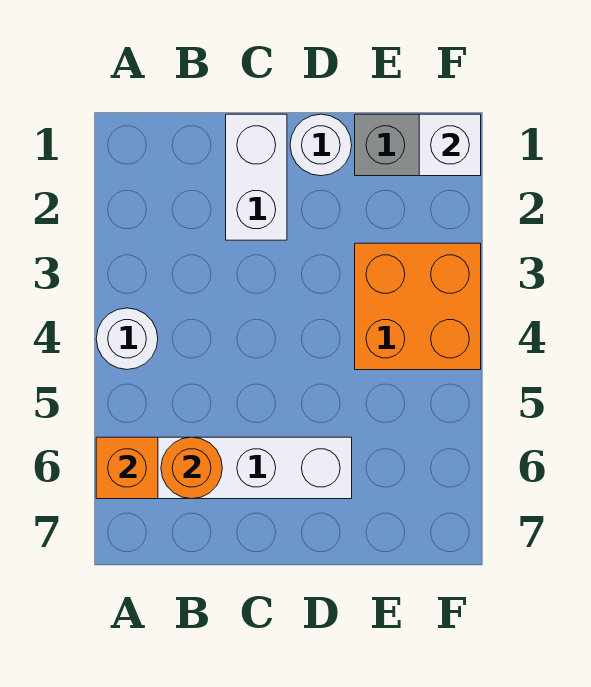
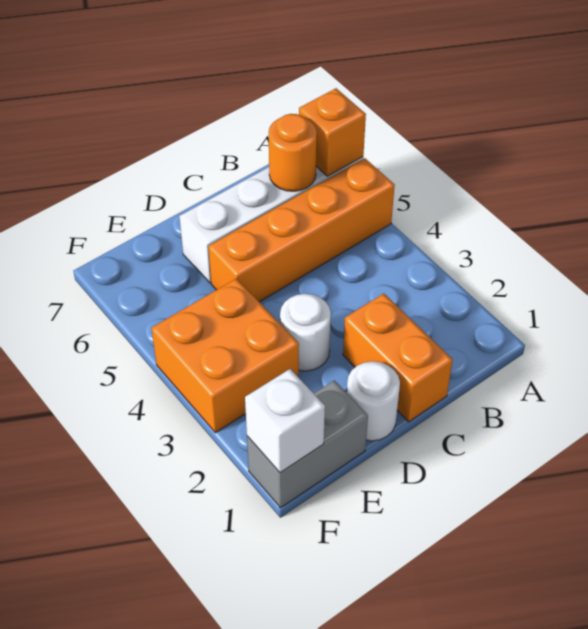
white round brick A4 level 1 -> white round brick D3 level 1
none -> orange brick A5:D5 level 1
white brick C1:C2 level 1 -> orange brick C1:C2 level 1

